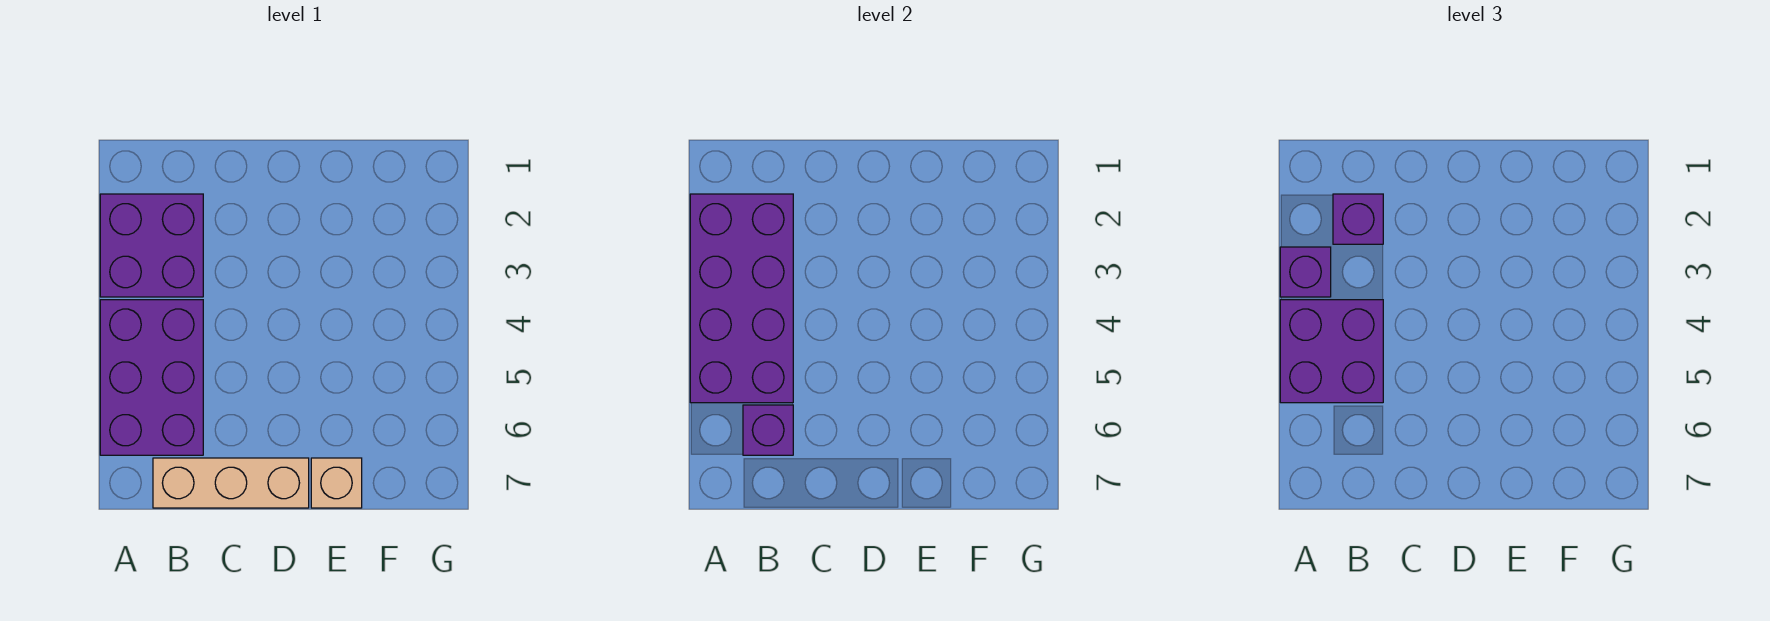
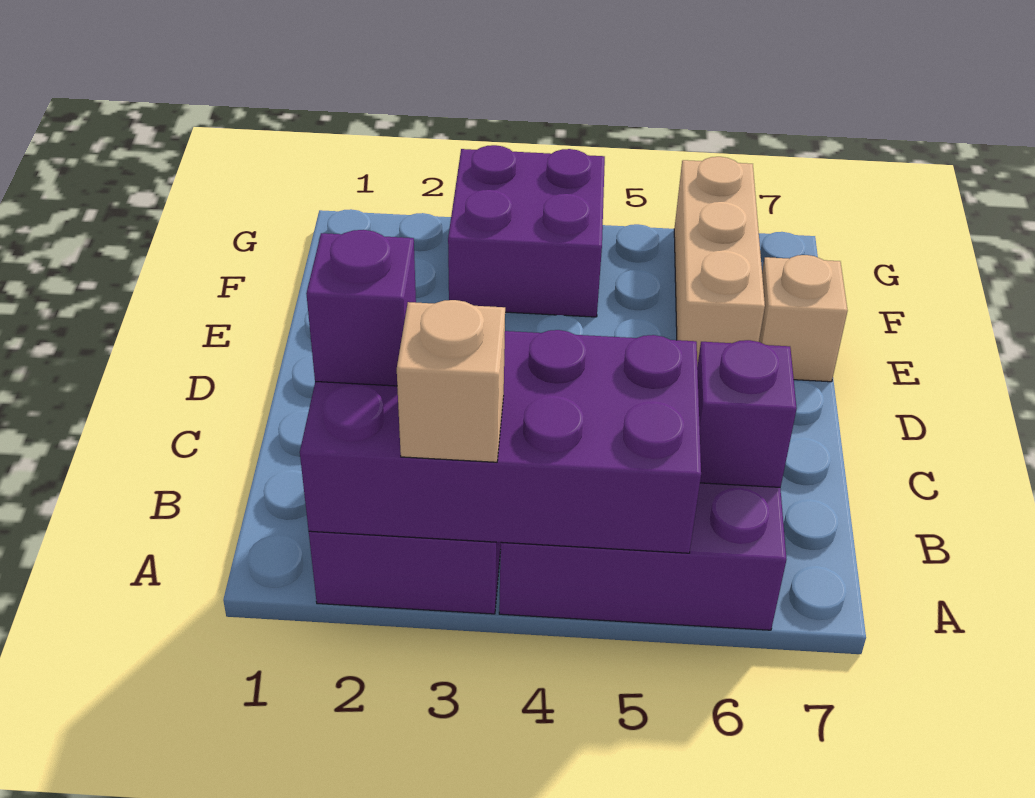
purple brick A3 level 3 -> tan brick A3 level 3
purple brick A4:B5 level 3 -> purple brick F3:G4 level 1
tan brick B7:D7 level 1 -> tan brick E6:G6 level 1

